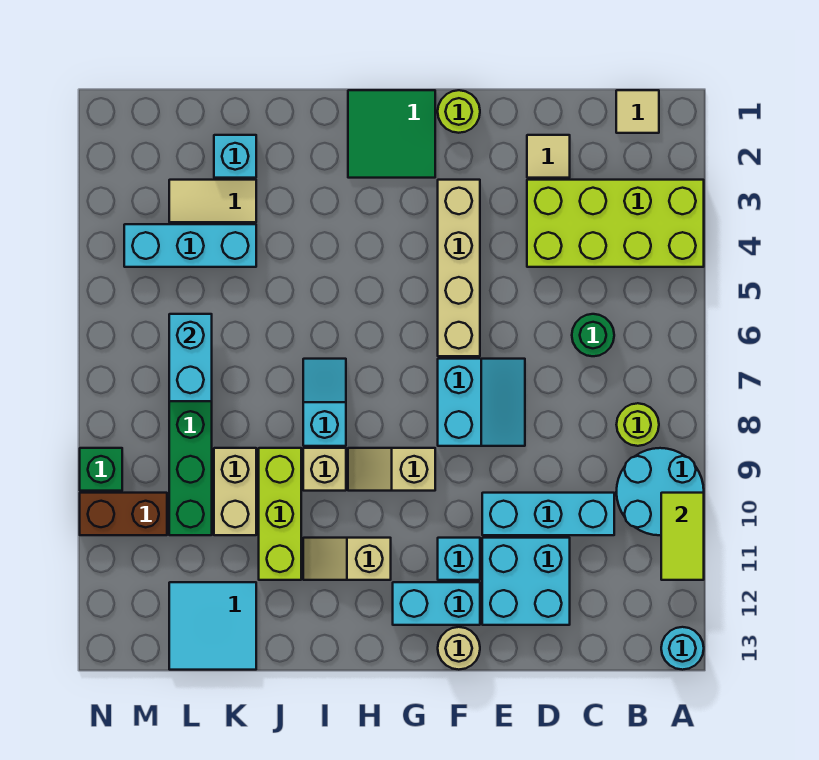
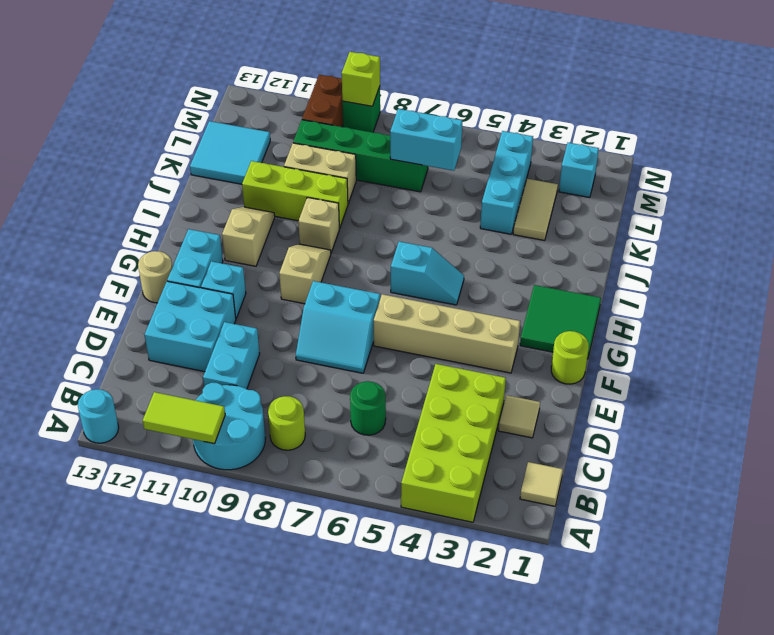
cyan brick C10:E10 level 1 -> cyan brick C10:D10 level 1
cyan slope I7:I8 level 1 top 8 -> cyan slope H5:H6 level 1 top 6
cyan brick K2 level 1 -> cyan brick M2 level 1
none -> lime brick N9 level 2

